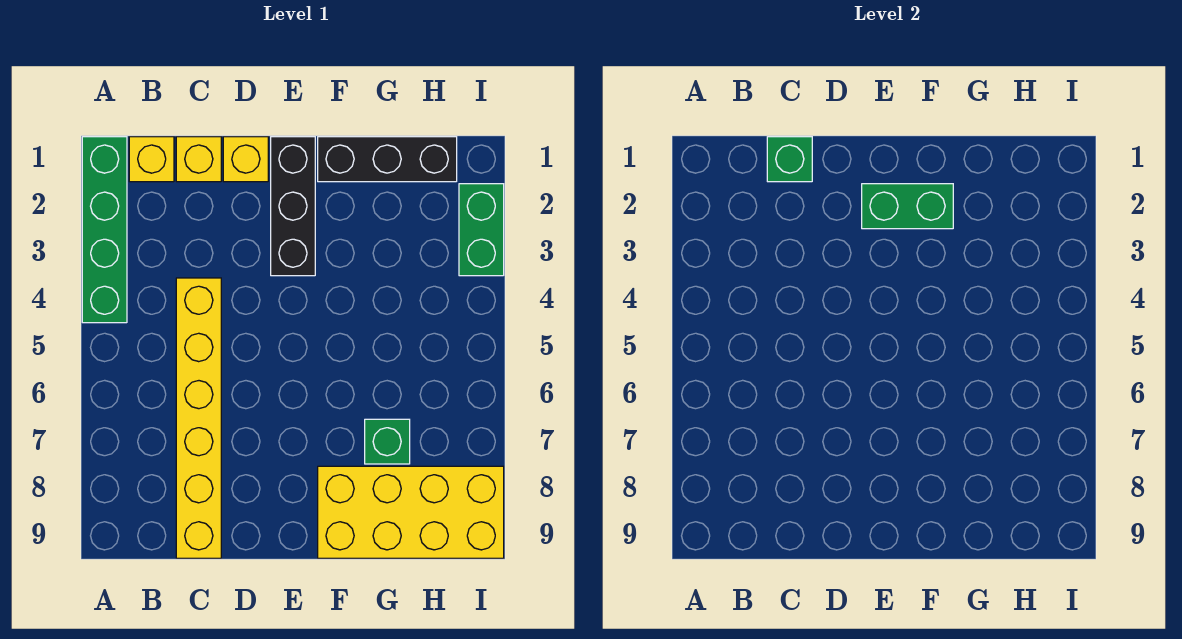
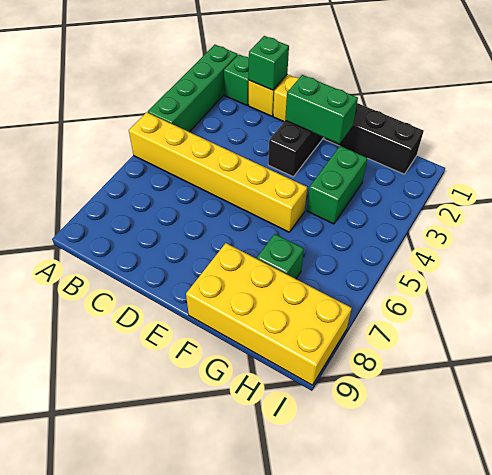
yellow brick B1 level 1 -> green brick B1 level 1
yellow brick C4:C9 level 1 -> yellow brick A5:F5 level 1
green brick I2:I3 level 1 -> green brick G3:G4 level 1

